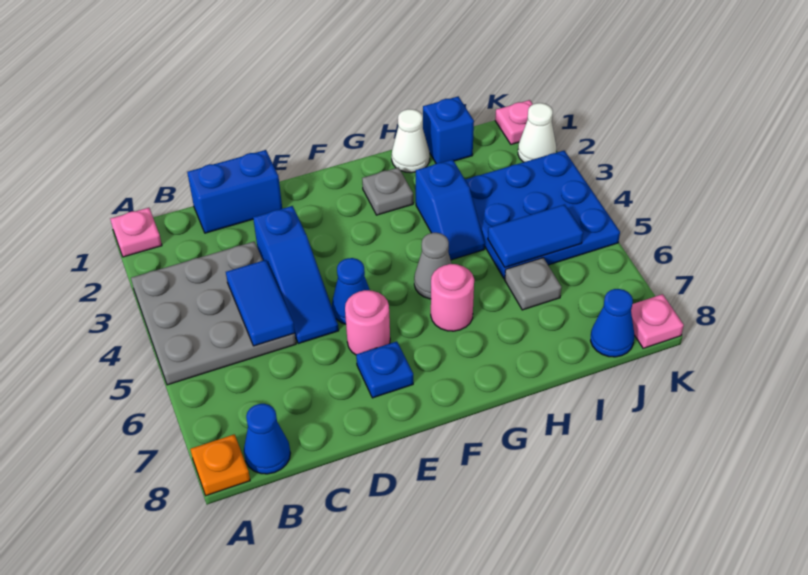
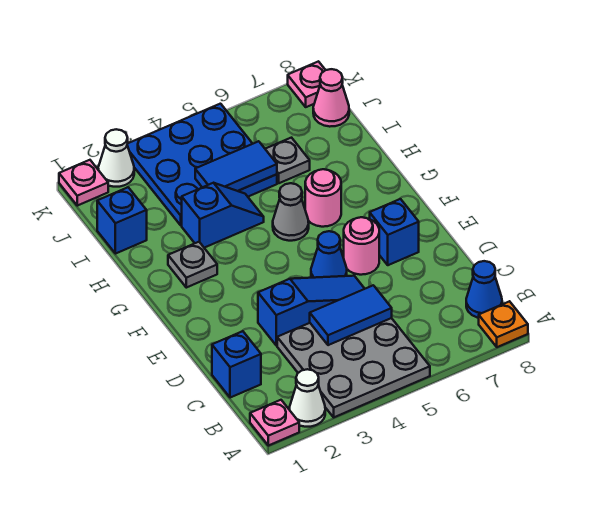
blue brick C1:D1 level 1 -> blue brick C1 level 1
blue plate E7 level 1 -> blue brick E7 level 1
white cone H1 level 1 -> white cone A2 level 1
blue tile I5:J5 level 2 -> blue tile I4:I5 level 2
blue cone J8 level 1 -> pink cone J8 level 1

